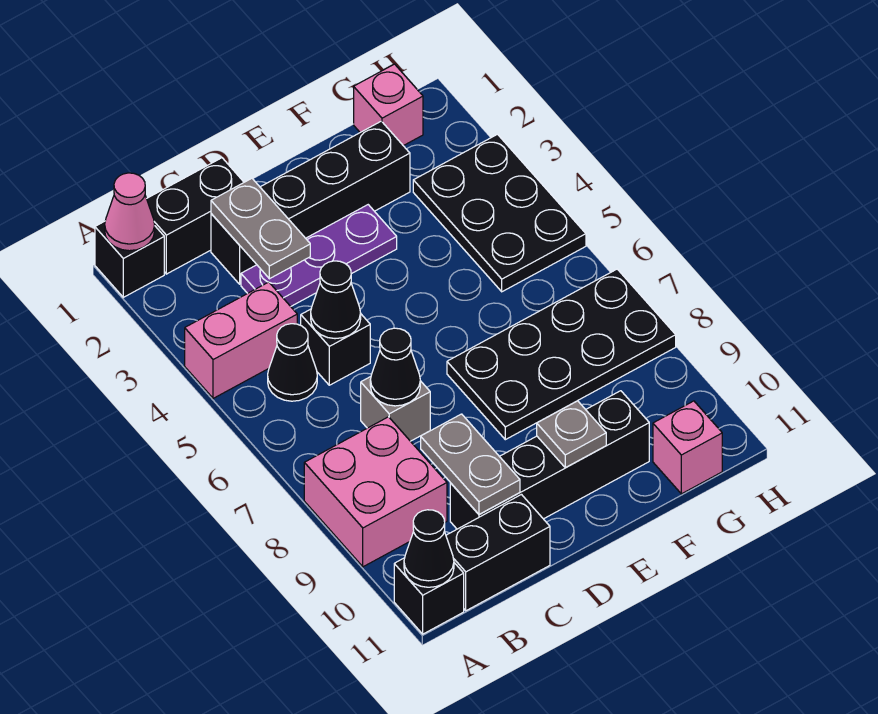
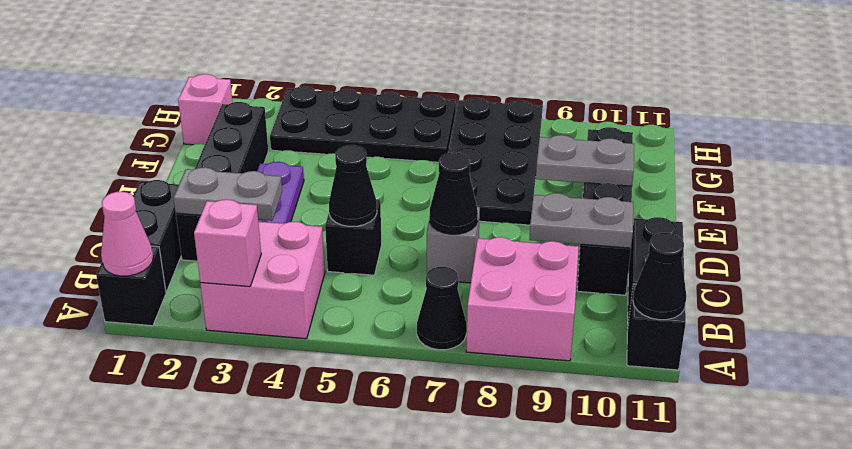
pink brick A4:B4 level 1 -> pink brick A3:B4 level 1
black cone B5 level 1 -> black cone A7 level 1
grey plate E10 level 2 -> grey plate E9:E10 level 2
black plate G3:H5 level 1 -> black plate G3:H6 level 1
pink brick G11 level 1 -> pink brick A3 level 2

